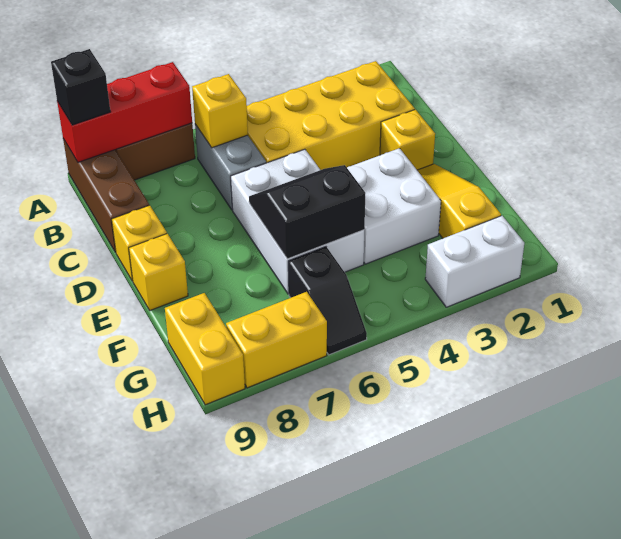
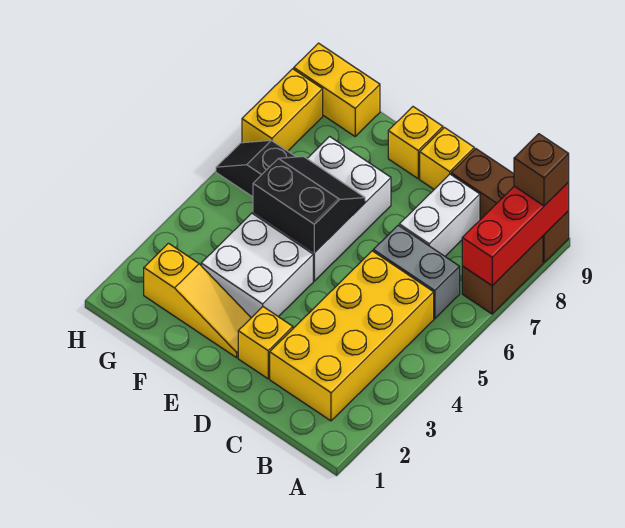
black brick A9 level 3 -> brown brick A9 level 3
yellow brick B6 level 2 -> none
white brick D5:F6 level 1 -> white brick E5:F7 level 1
black slope E5:F6 level 2 top F -> black slope E5:F6 level 2 top 5
white brick H2:H3 level 1 -> white brick C7:C8 level 1

